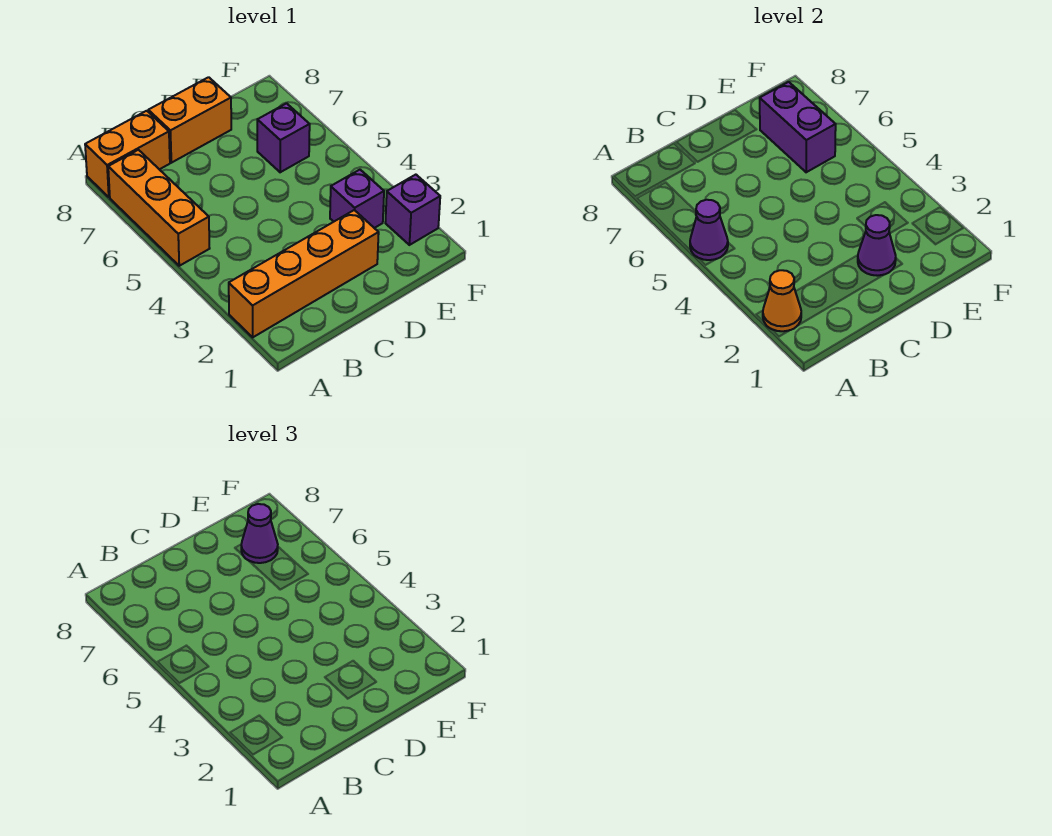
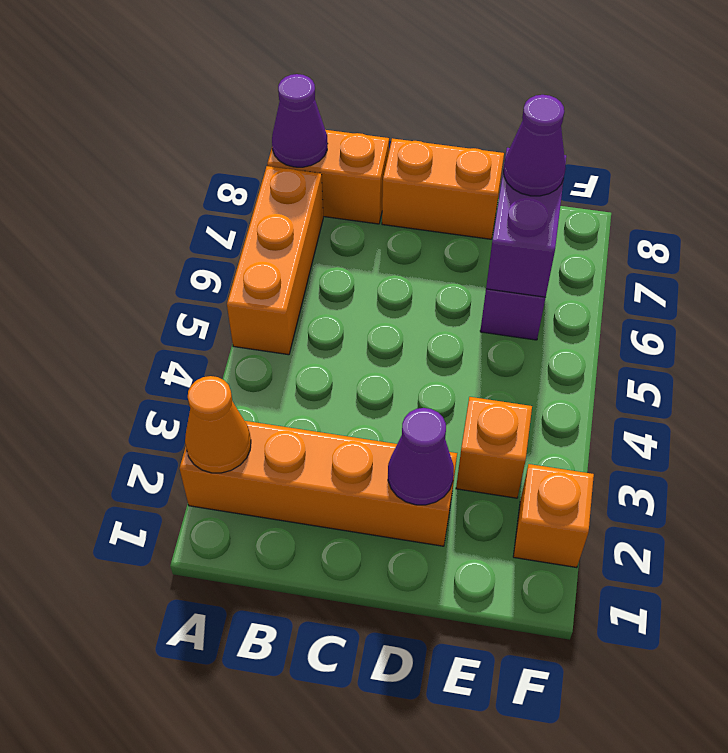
purple cone A5 level 2 -> purple cone A8 level 2
purple brick E3 level 1 -> orange brick E3 level 1
purple brick F2 level 1 -> orange brick F2 level 1

